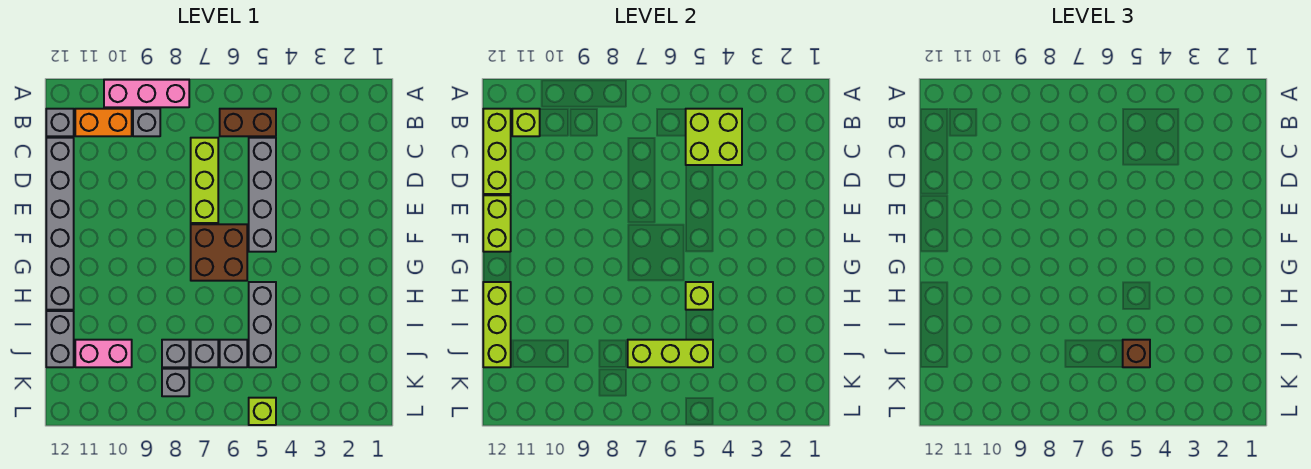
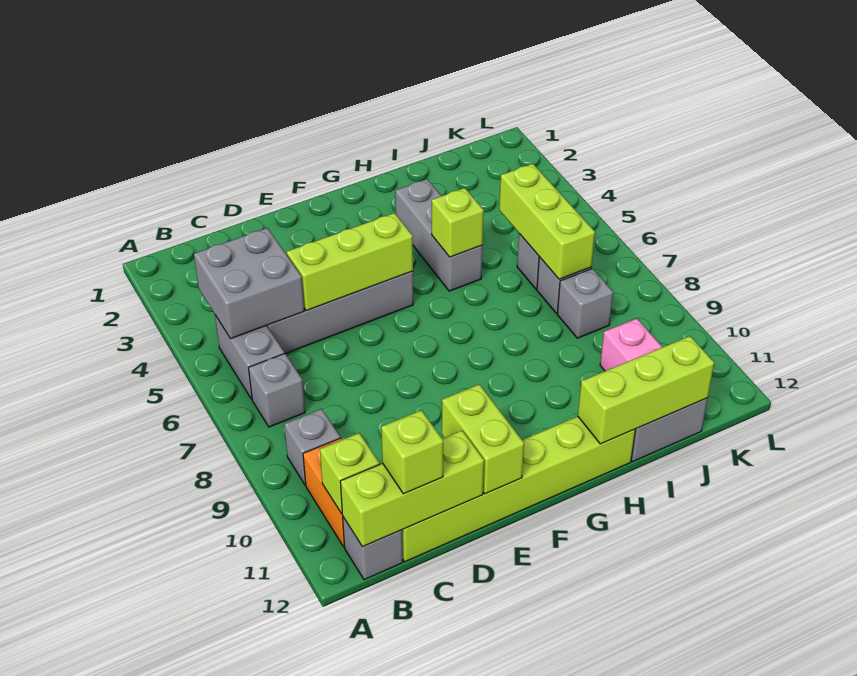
pink brick A8:A10 level 1 -> none
lime brick B4:C5 level 2 -> grey brick B4:C5 level 2
brown brick B5:B6 level 1 -> grey brick B5:B6 level 1
lime brick C7:E7 level 1 -> lime brick D5:F5 level 2
grey brick C12:H12 level 1 -> lime brick C12:H12 level 1
lime brick E12:F12 level 2 -> lime brick E11:E12 level 2
brown brick F6:G7 level 1 -> none
grey brick H5:J5 level 1 -> grey brick H3:H5 level 1
brown brick J5 level 3 -> none
grey brick K8 level 1 -> grey brick B7 level 1
lime brick L5 level 1 -> lime brick C12 level 3

